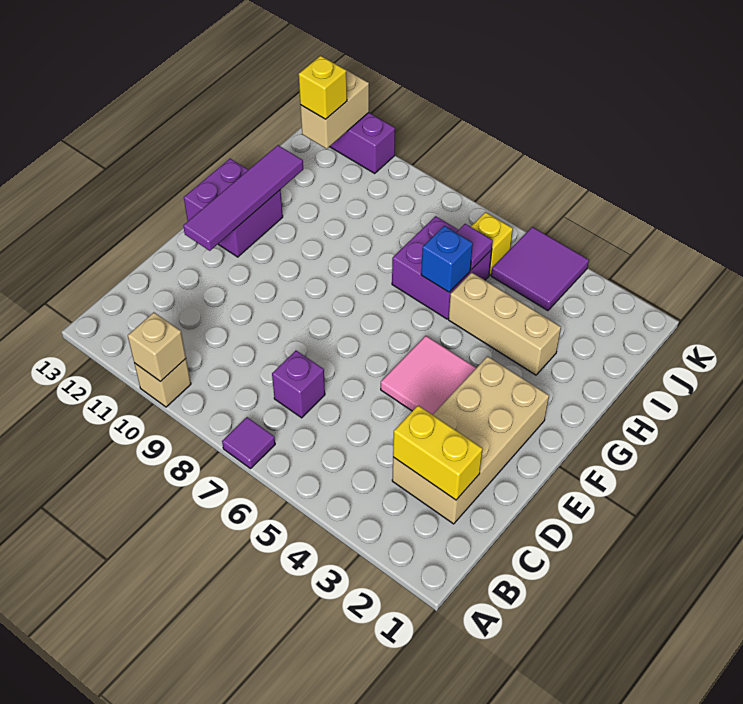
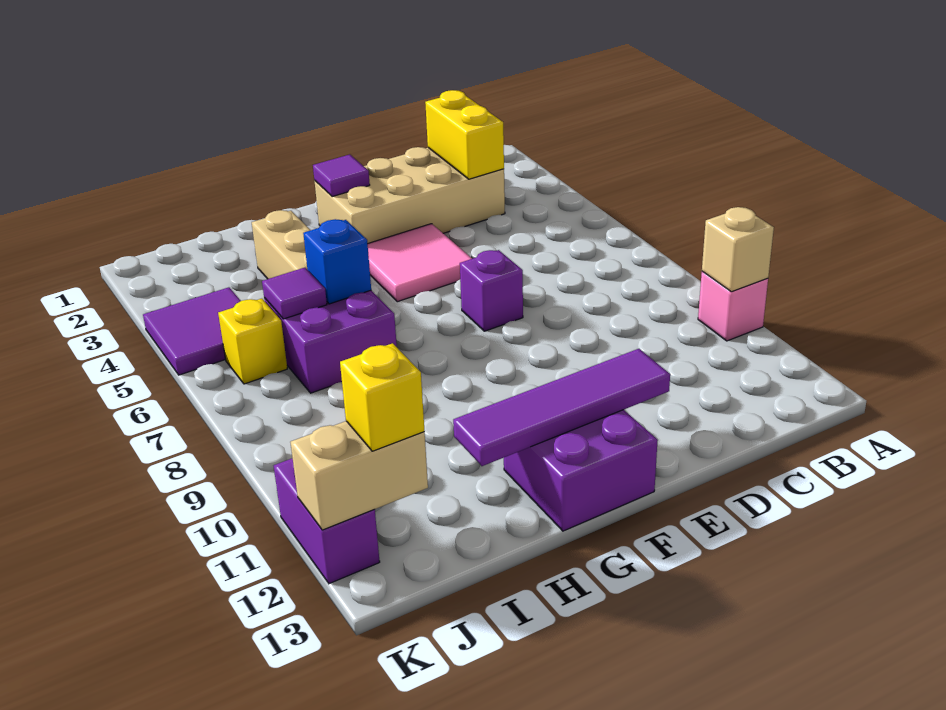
purple tile A7 level 1 -> purple tile F2 level 2
tan brick A10 level 1 -> pink brick A10 level 1
purple brick C7 level 1 -> purple brick E7 level 1

